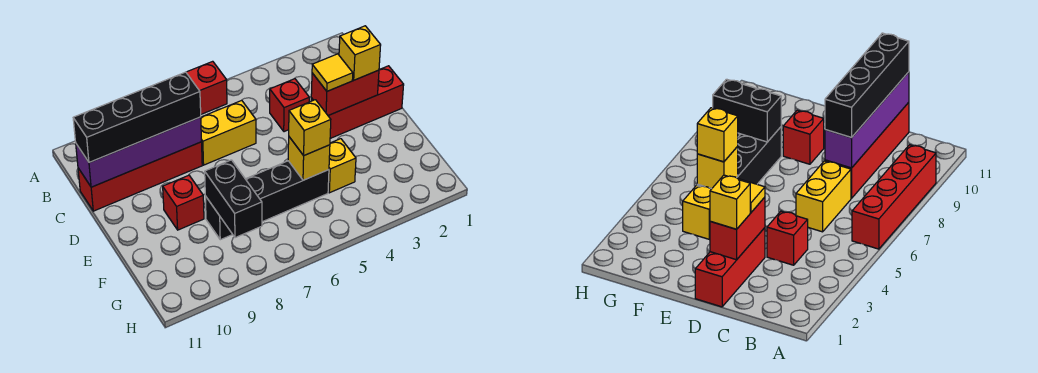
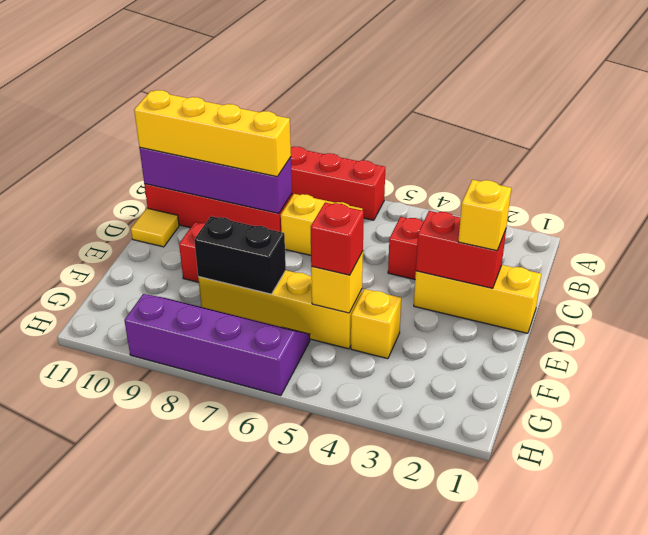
black brick C8:C11 level 3 -> yellow brick C8:C11 level 3
red brick D1:D3 level 1 -> yellow brick D1:D3 level 1
yellow tile D3 level 3 -> yellow tile D11 level 1
black brick F5:F8 level 1 -> yellow brick F5:F8 level 1
yellow brick F5 level 3 -> red brick F5 level 3
black brick F8:G8 level 2 -> black brick F7:F8 level 2
none -> purple slope G6:H9 level 1 top H

